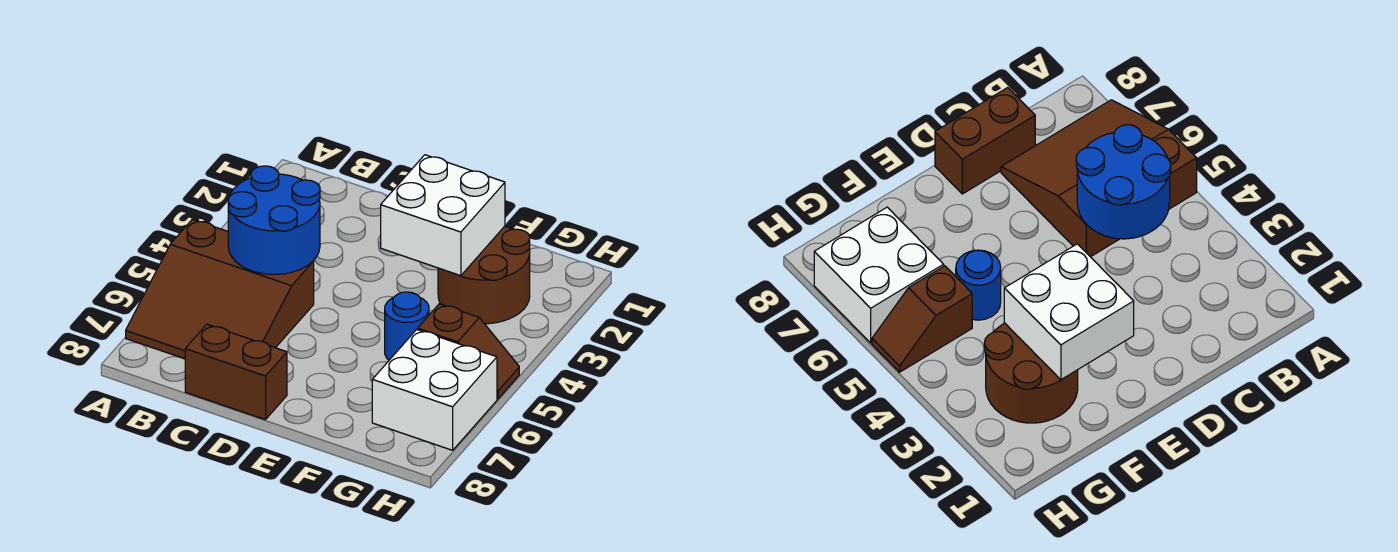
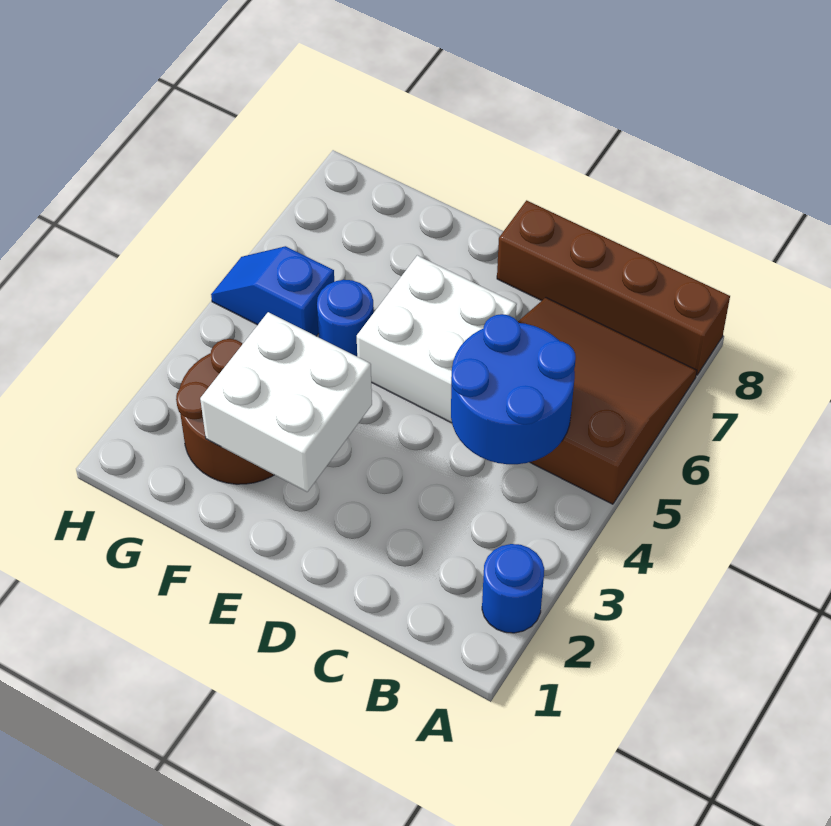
none -> blue round brick A2 level 1
brown brick C8:D8 level 1 -> brown brick A8:D8 level 1
brown slope G5:H5 level 1 top G -> blue slope G5:H5 level 1 top G
white brick G6:H7 level 1 -> white brick D5:E6 level 1

